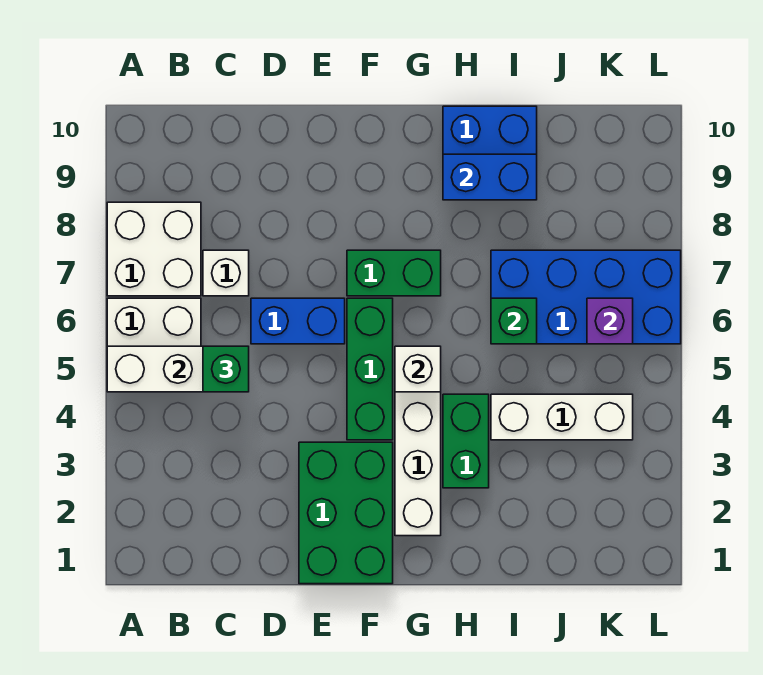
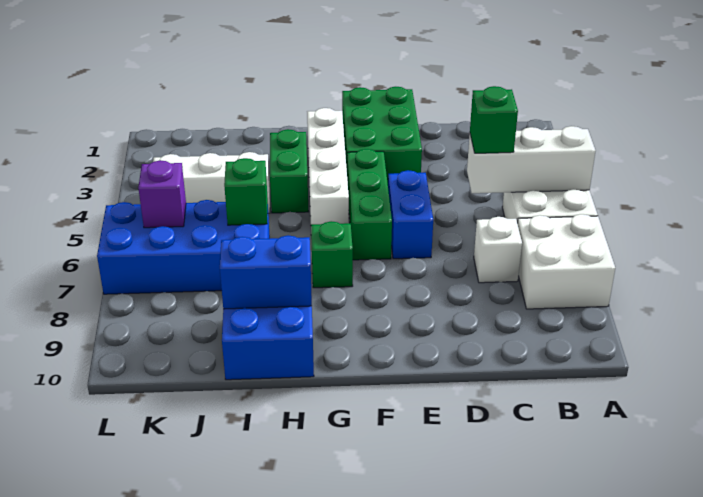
blue brick D6:E6 level 1 -> blue brick E5:E6 level 1
green brick F7:G7 level 1 -> green brick G7 level 1
white brick G5 level 2 -> none

